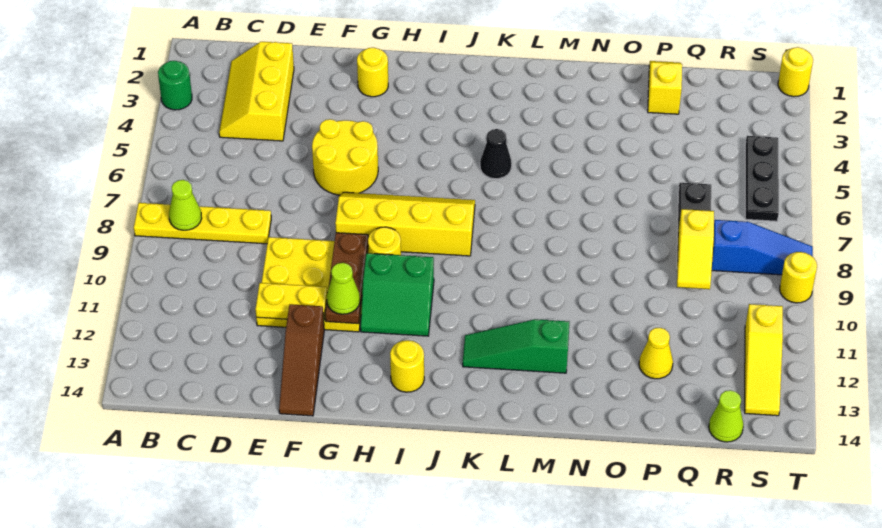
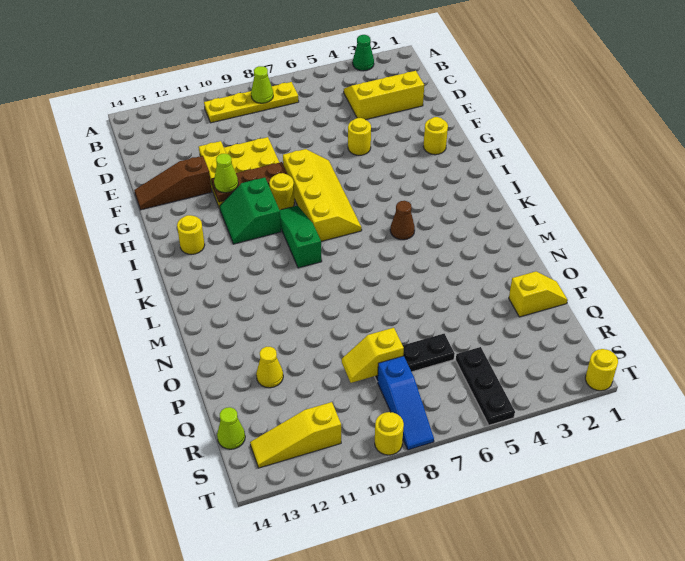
green round brick A3 level 1 -> green cone A3 level 1
yellow plate A8:D8 level 1 -> yellow plate B7:B10 level 1
yellow round brick F5:G6 level 1 -> yellow round brick F5 level 1
black cone K5 level 1 -> brown cone K5 level 1
green slope K12:M12 level 1 top M -> green slope I9:K9 level 1 top K
black plate S4:S6 level 1 -> black plate R5:T5 level 1

